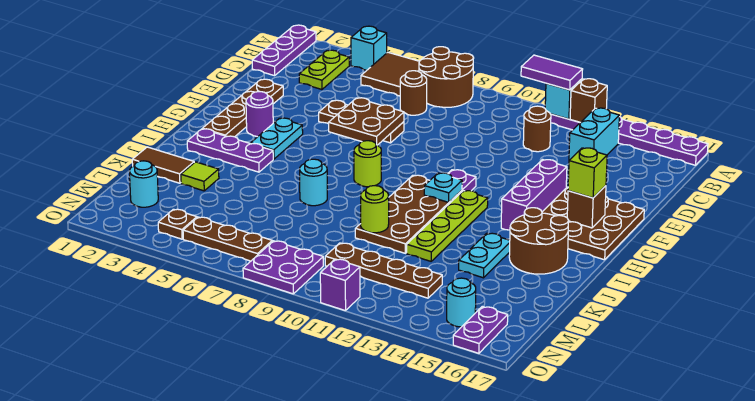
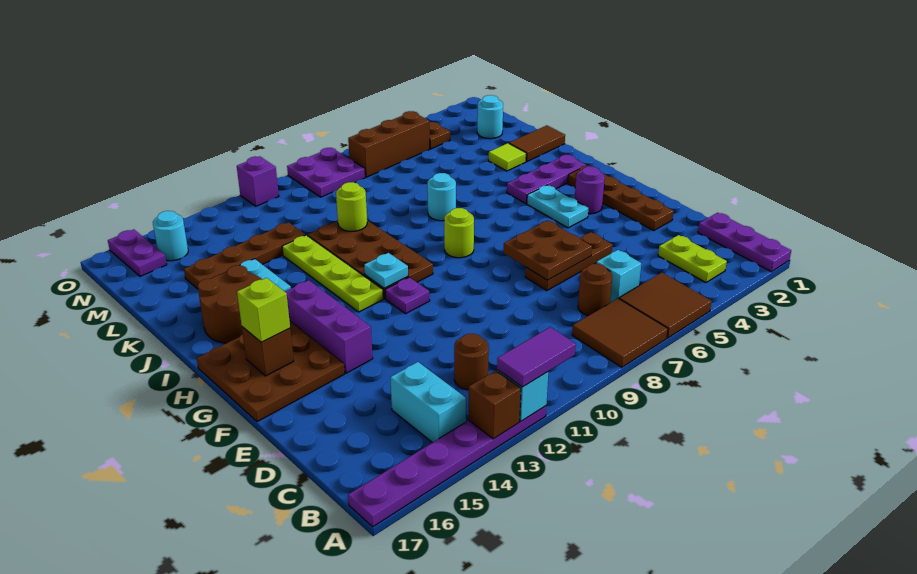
cyan brick A4 level 1 -> cyan brick C6 level 1
brown round brick A7:B8 level 1 -> brown tile A7:B8 level 1
brown plate M10:M13 level 1 -> brown plate L12:L15 level 1
brown plate N5:N7 level 1 -> brown brick N5:N7 level 1

